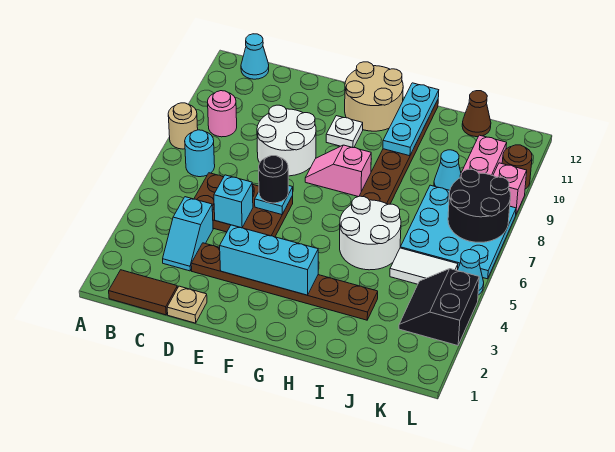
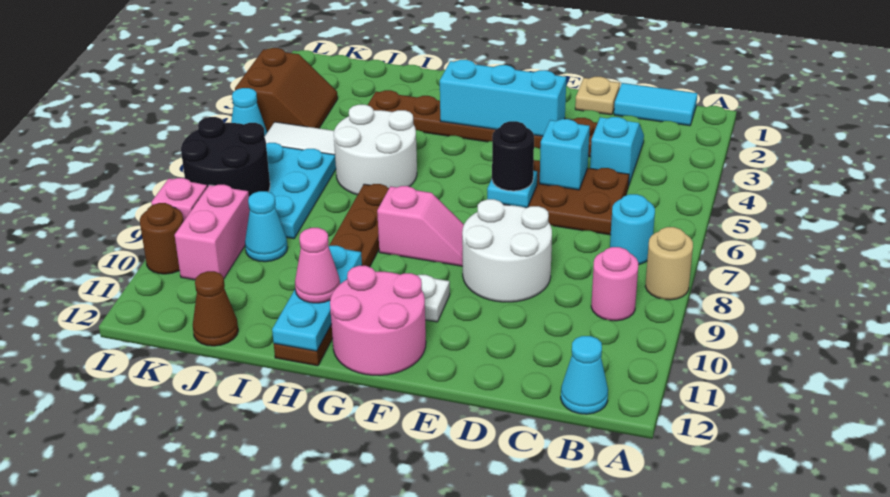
brown tile B1:C1 level 1 -> cyan tile B1:C1 level 1
tan round brick F11:G12 level 1 -> pink round brick F11:G12 level 1
none -> pink cone H11 level 3
black slope K3:L4 level 1 top L -> brown slope K3:L4 level 1 top L

